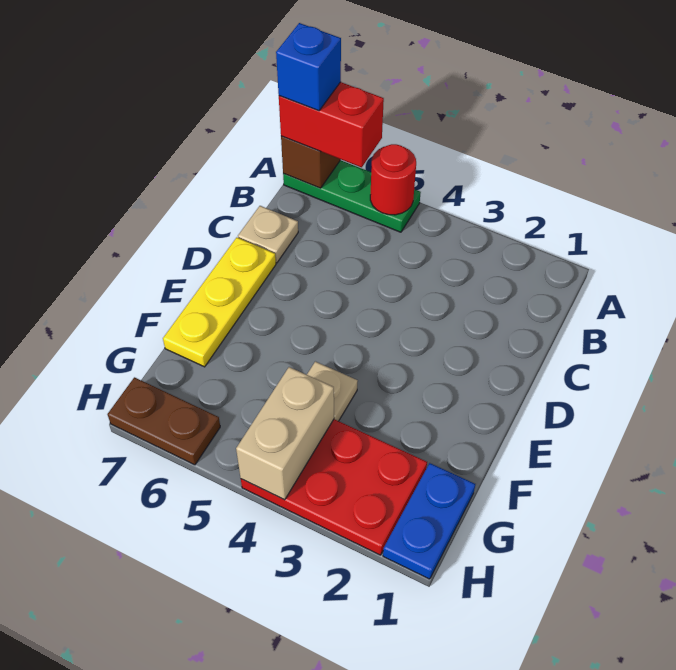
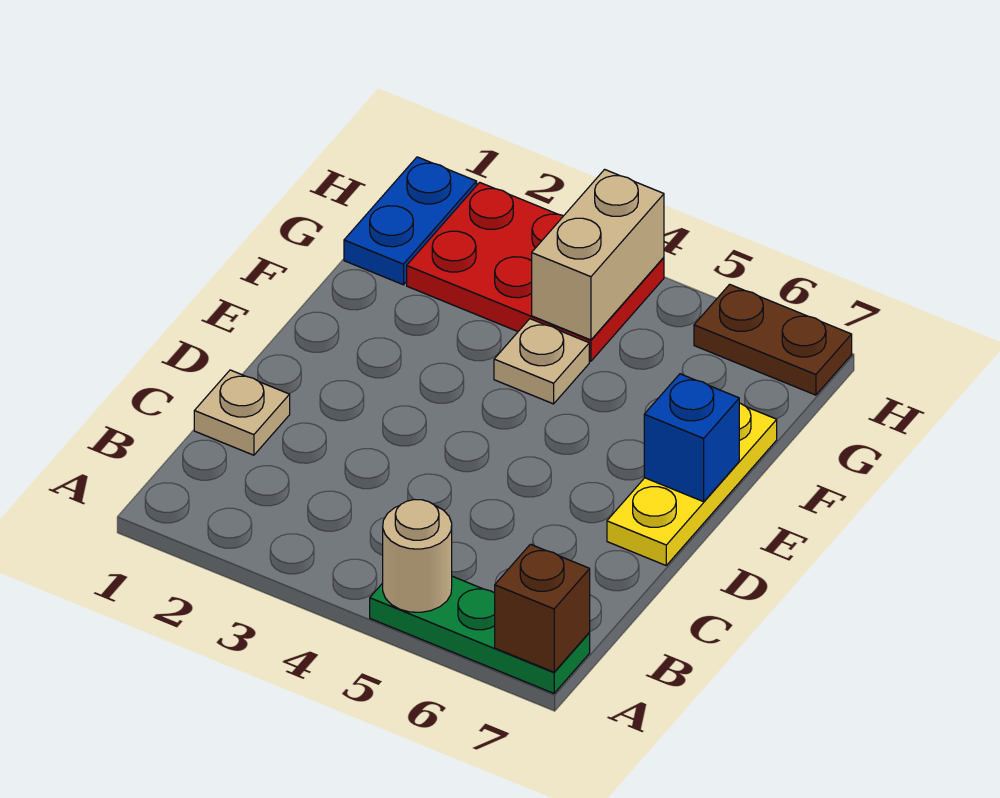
red round brick A5 level 2 -> tan round brick A5 level 2
red brick A6:A7 level 3 -> none
blue brick A7 level 4 -> blue brick E7 level 2
tan plate C7 level 1 -> tan plate C1 level 1

